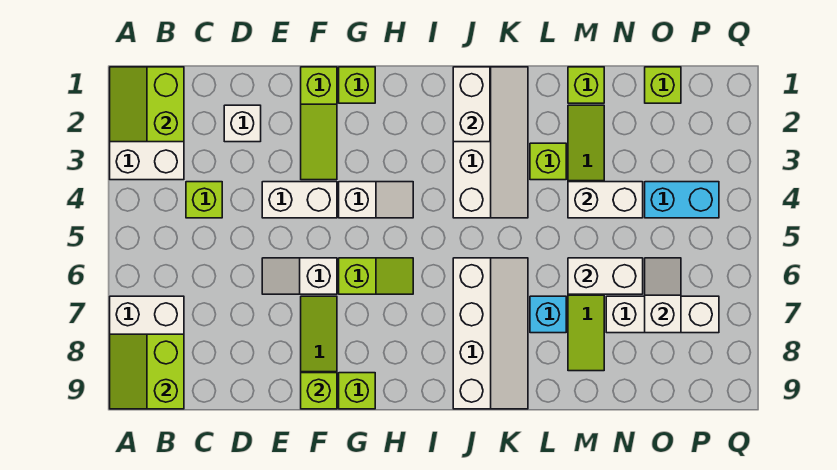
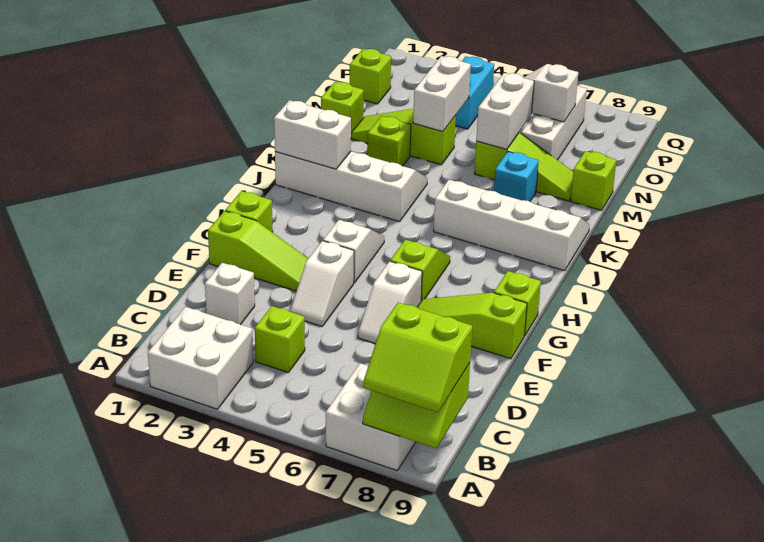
lime slope A1:B2 level 2 top B -> lime slope A8:B9 level 3 top B
white brick E4:F4 level 1 -> white slope E4:F4 level 1 top F
lime brick F9 level 2 -> lime brick M9 level 1

